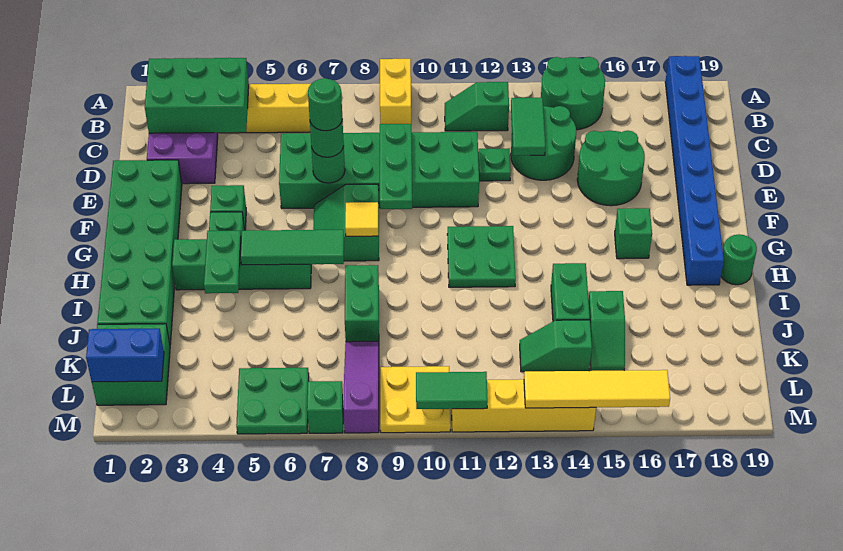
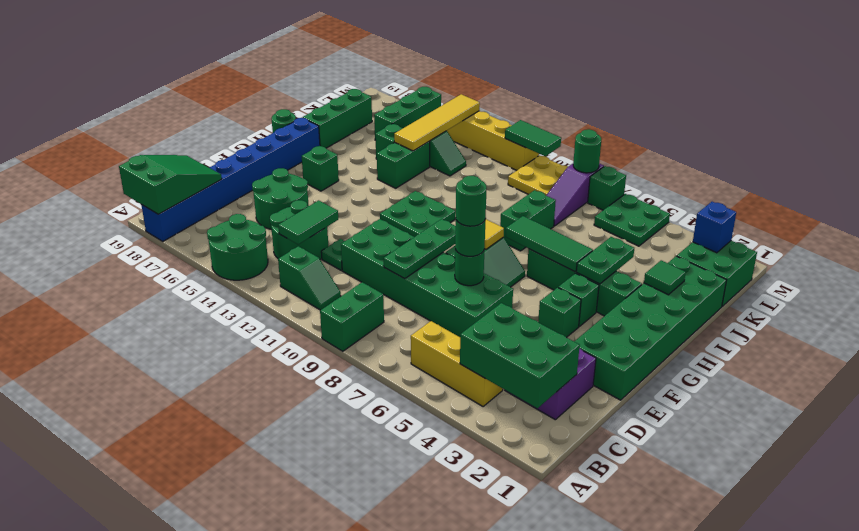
yellow brick A9:B9 level 1 -> green brick A9:B9 level 1
none -> green slope A18:C19 level 2 top A
none -> green tile I2 level 2
none -> green brick I18:K18 level 1
none -> green brick K16:M16 level 1
blue brick L1:L2 level 2 -> blue brick L2 level 2
none -> green round brick M8 level 2
yellow tile M13:M16 level 2 -> yellow tile J14:M14 level 2

